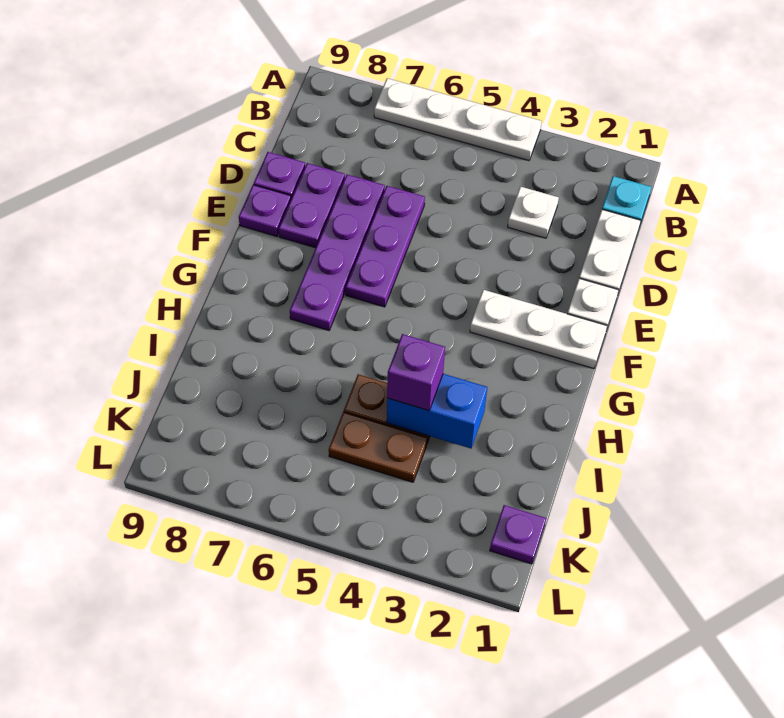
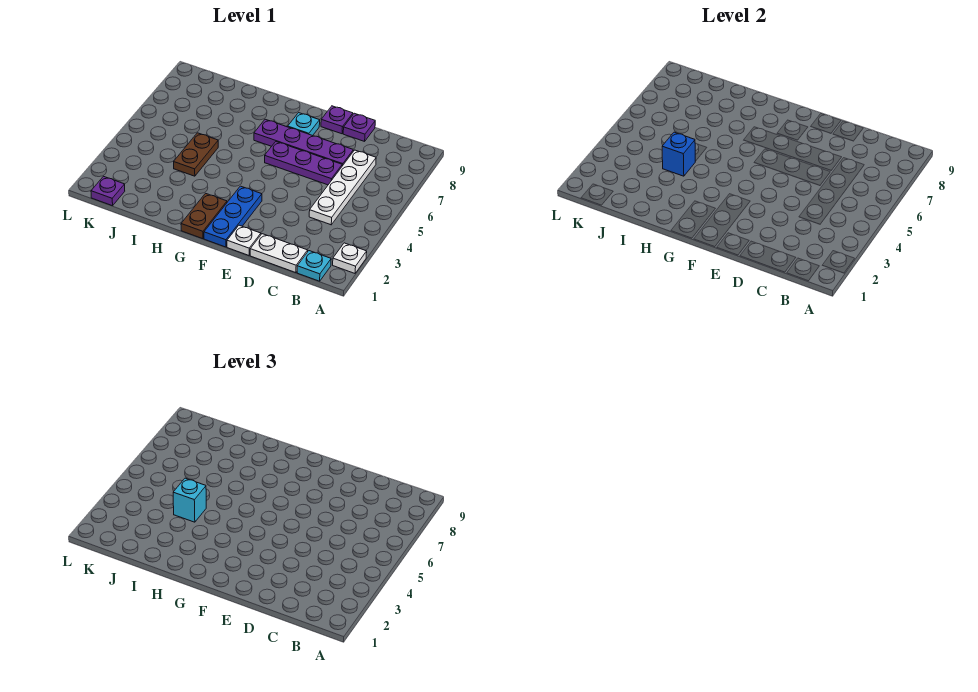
white plate A4:A7 level 1 -> white plate C4:C7 level 1
white plate C3 level 1 -> white plate A2 level 1
purple plate D8:E8 level 1 -> none
white plate F1:F3 level 1 -> blue plate F1:F3 level 1
none -> cyan plate F8 level 1
blue brick I3:I4 level 2 -> blue brick I4 level 2
purple brick I4 level 3 -> cyan brick I4 level 3
brown plate J4:J5 level 1 -> brown plate G1:G2 level 1

